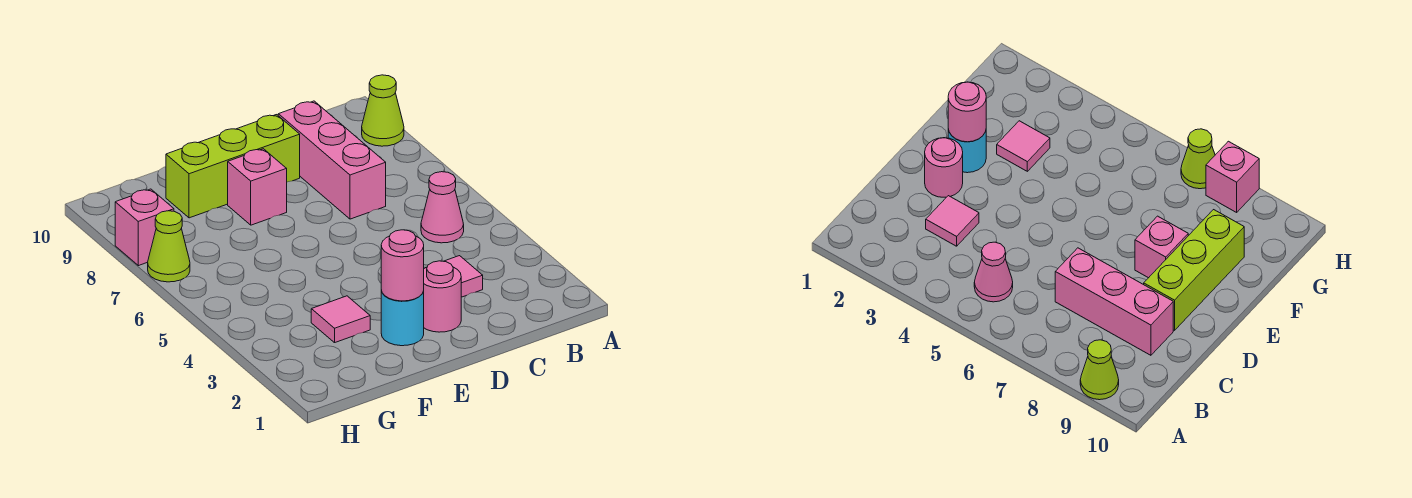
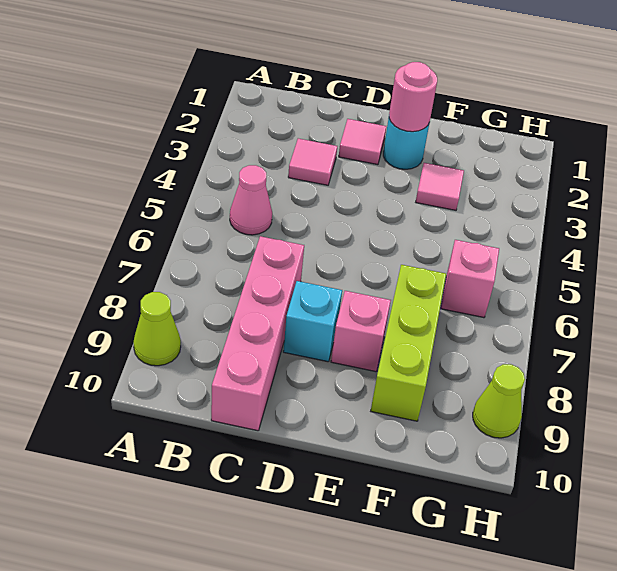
pink brick C7:C9 level 1 -> pink brick C7:C10 level 1
pink round brick D2 level 1 -> pink tile D2 level 1
none -> cyan brick D8 level 1
lime brick D9:F9 level 1 -> lime brick F7:F9 level 1
lime cone H7 level 1 -> lime cone H9 level 1
pink brick H8 level 1 -> pink brick G6 level 1

